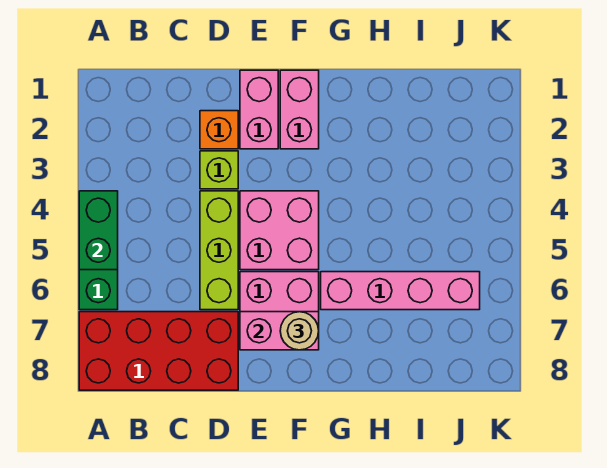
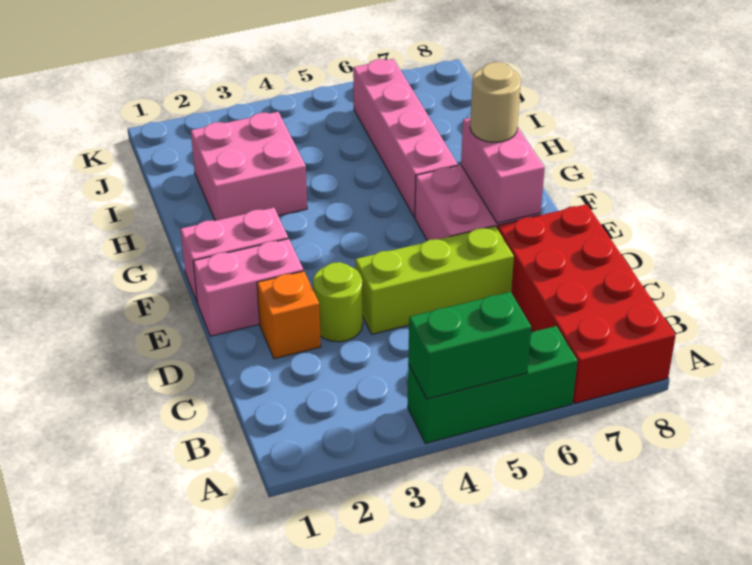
lime brick D3 level 1 -> lime round brick D3 level 1
pink brick E4:F5 level 1 -> pink brick H2:I3 level 1

